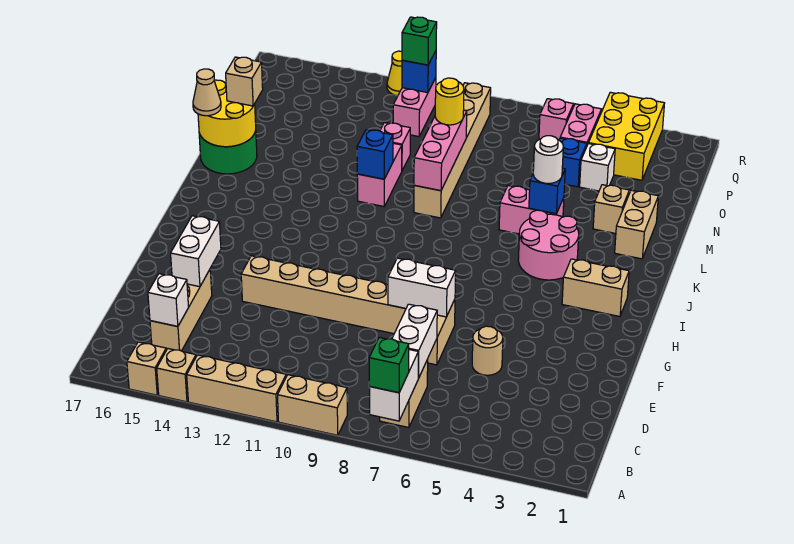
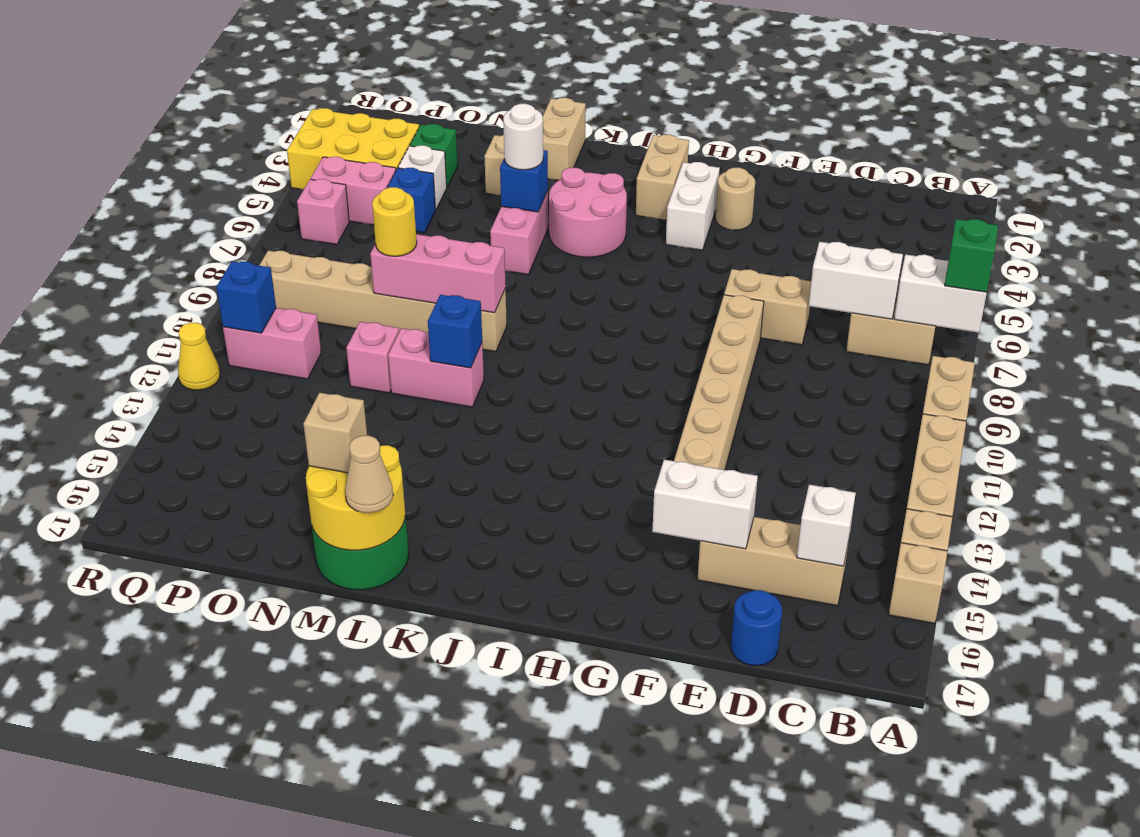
none -> blue round brick D17 level 1
tan round brick E5 level 1 -> tan round brick G3 level 1
white brick F7:F8 level 2 -> white brick H3:H4 level 1
tan brick L2:M2 level 1 -> tan brick L1:L2 level 1
green brick Q11 level 3 -> green brick O3 level 1

